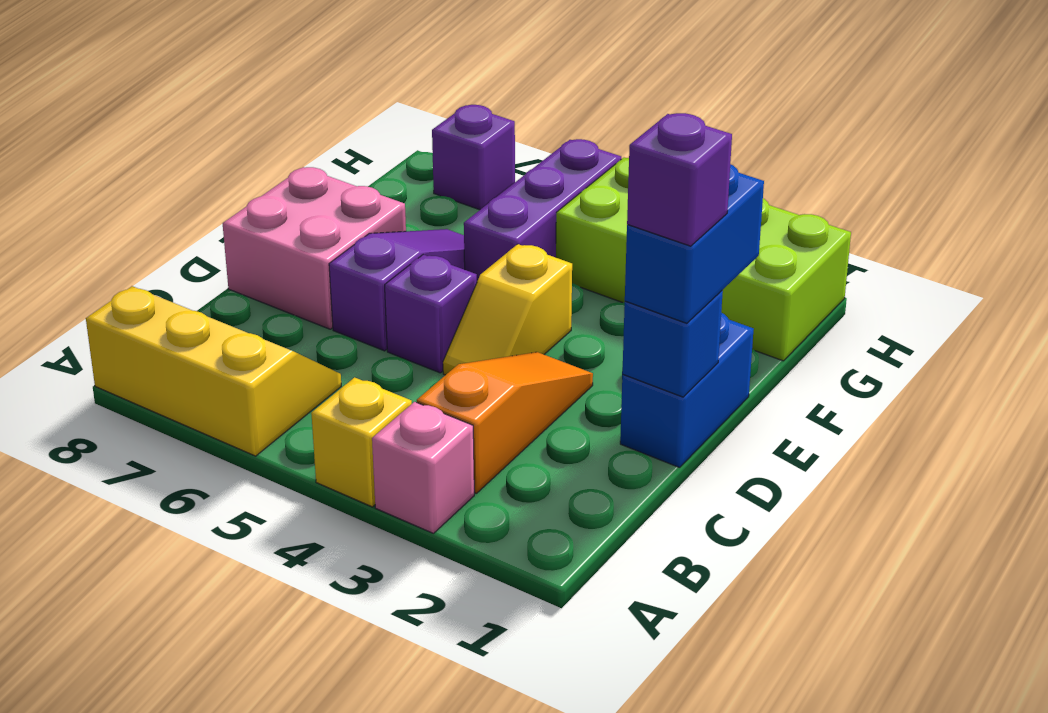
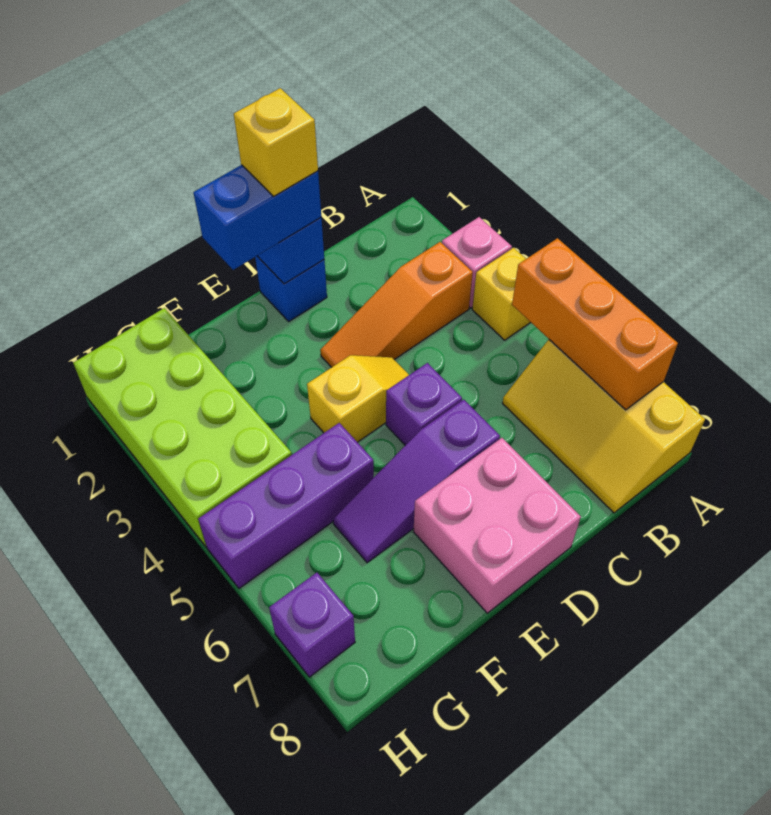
none -> orange brick A5:A7 level 2
blue brick D1:E1 level 1 -> blue brick D1 level 1
purple brick D1 level 4 -> yellow brick D1 level 4

